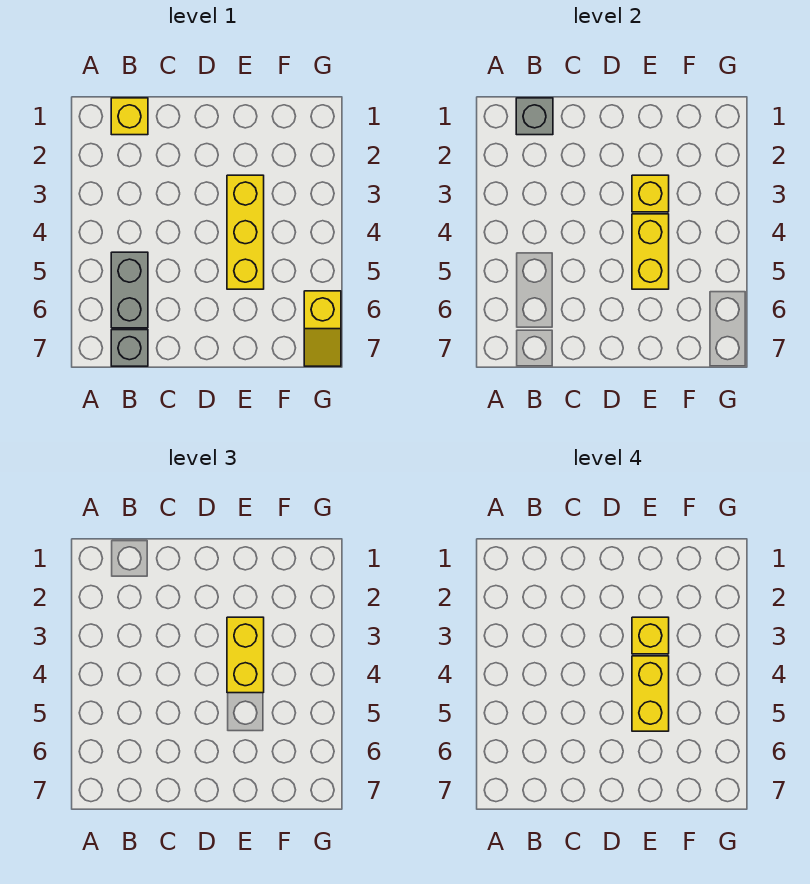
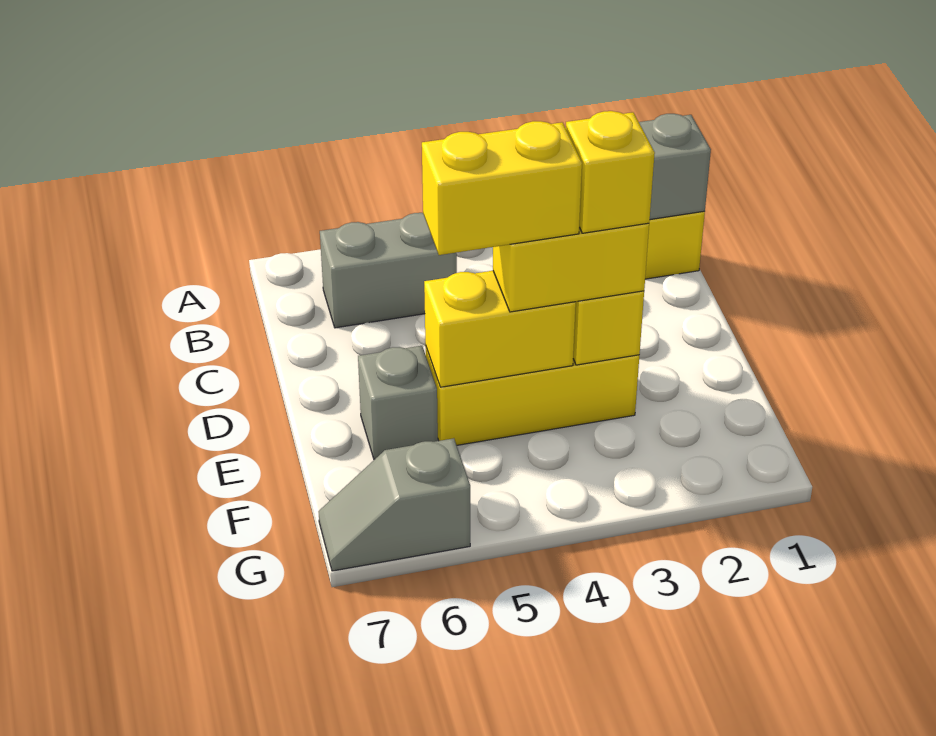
grey brick B7 level 1 -> grey brick E6 level 1
yellow slope G6:G7 level 1 top 6 -> grey slope G6:G7 level 1 top 6

